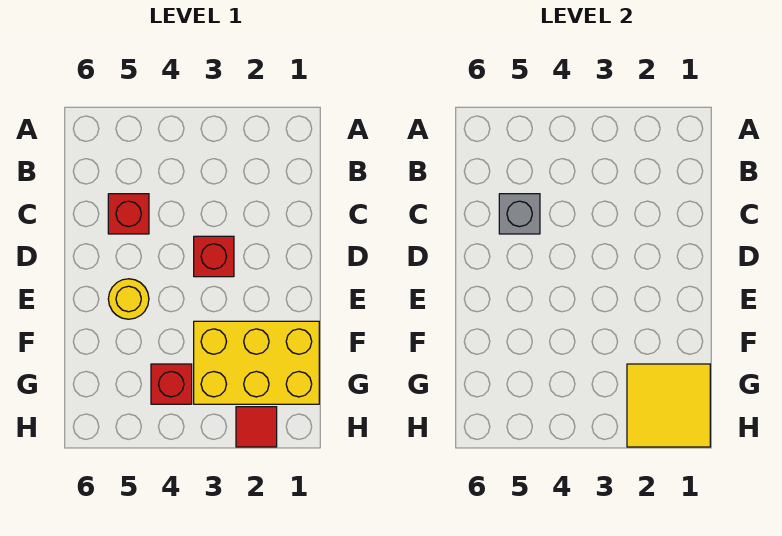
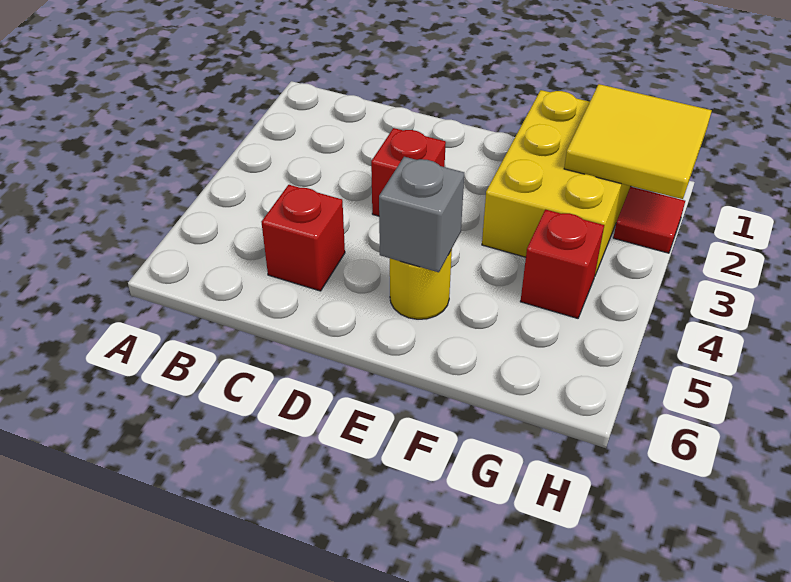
grey brick C5 level 2 -> grey brick E5 level 2

